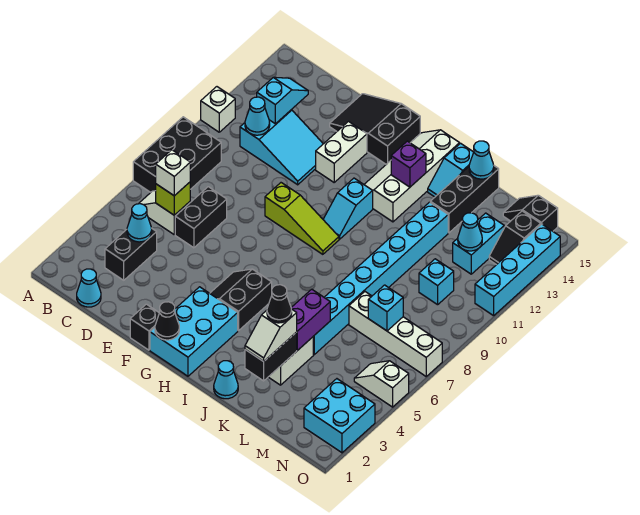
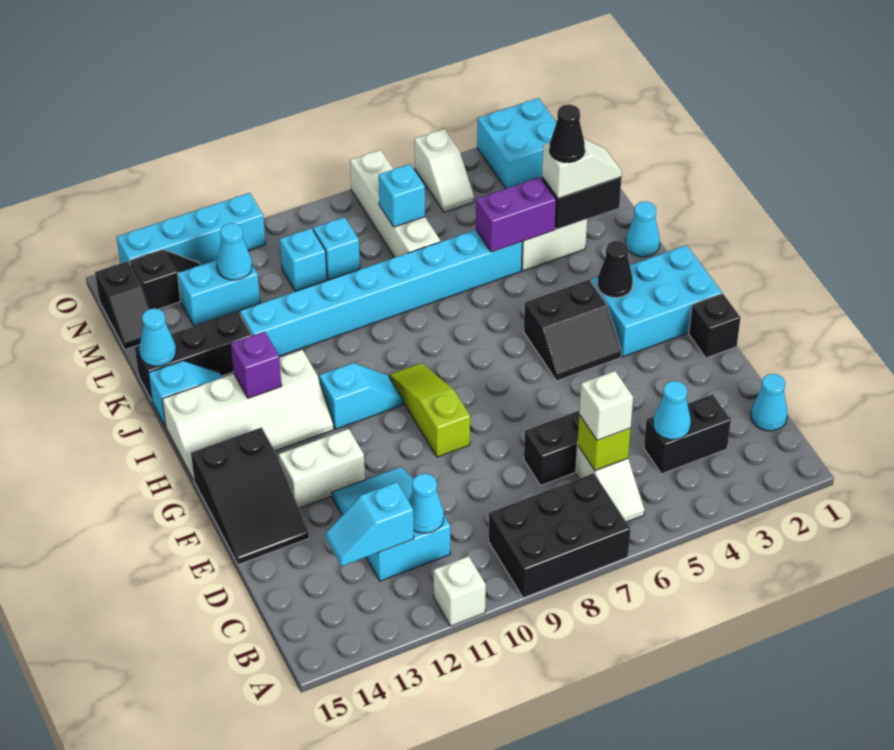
black cone G1 level 2 -> black cone H3 level 2
none -> cyan brick M9 level 1

